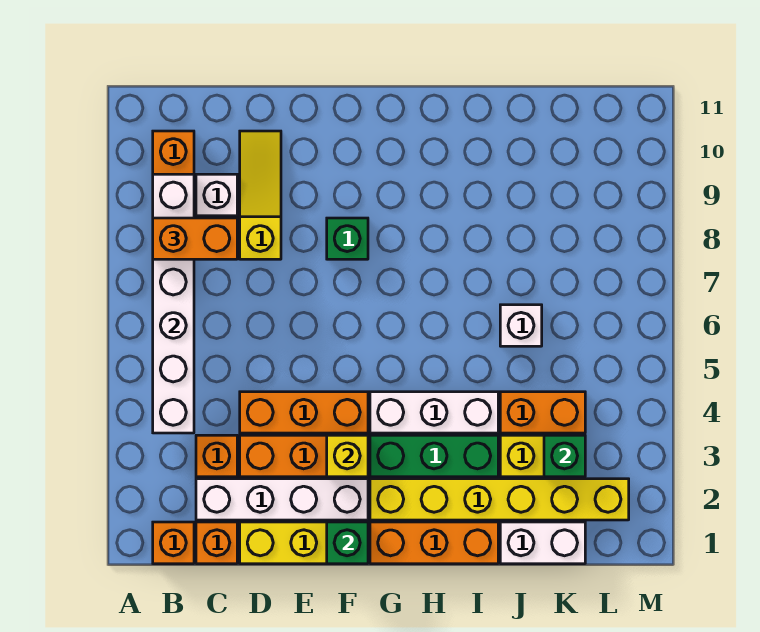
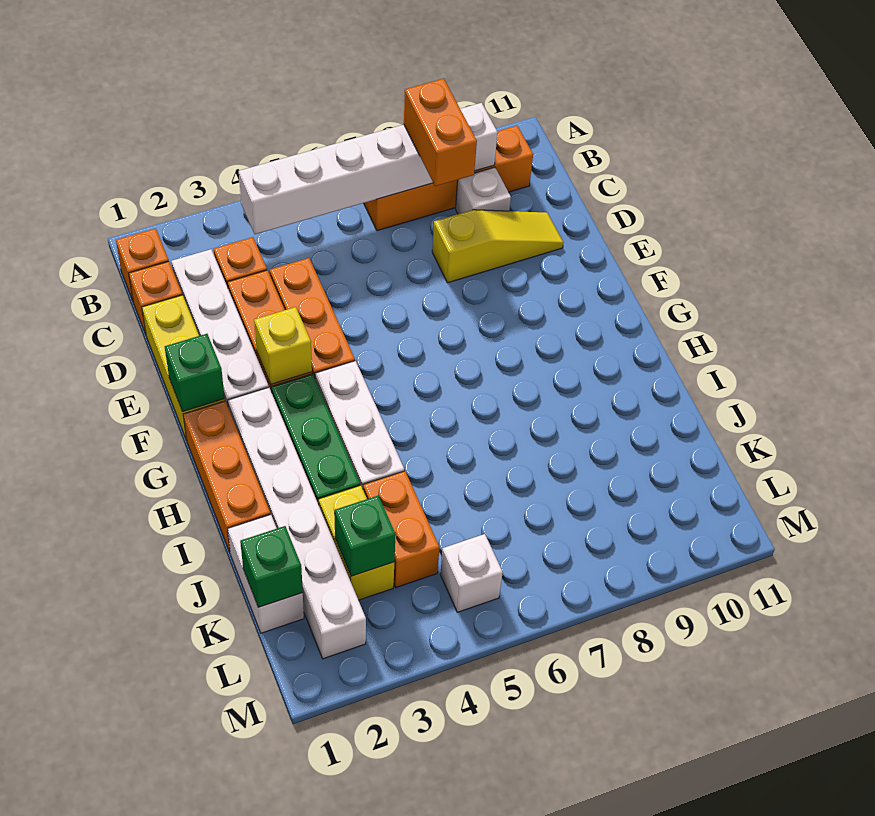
green brick F8 level 1 -> green brick K1 level 2
yellow brick G2:L2 level 1 -> white brick G2:L2 level 1
white brick J6 level 1 -> white brick L5 level 1

